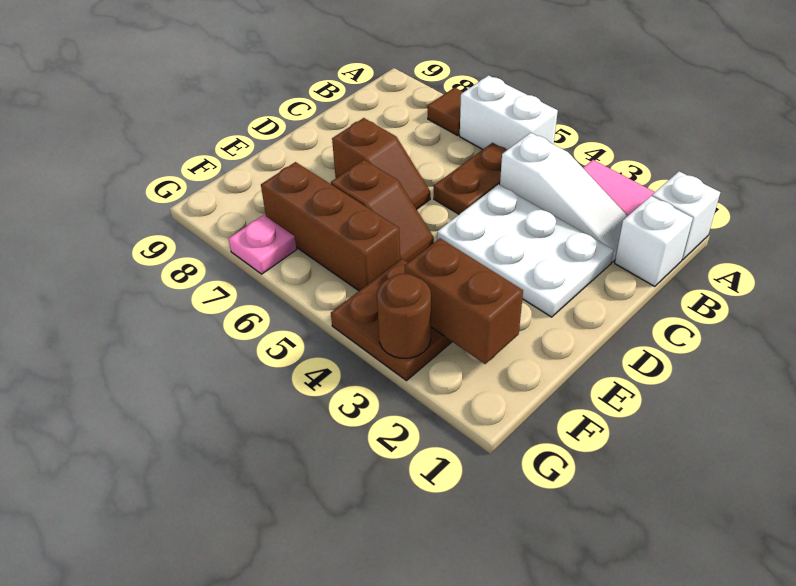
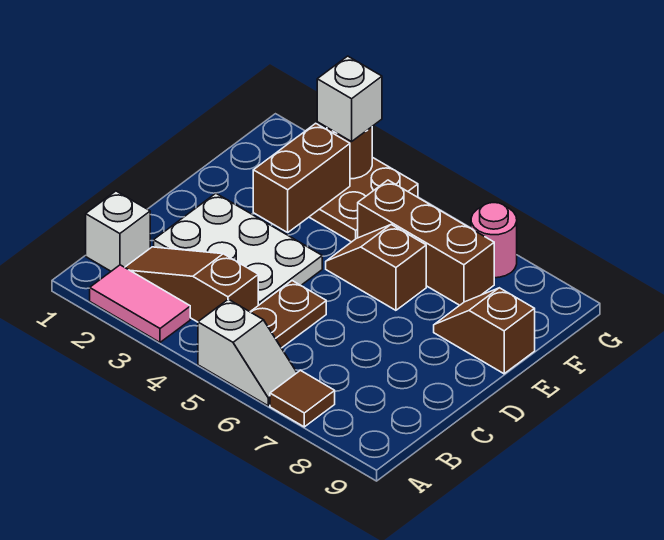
white brick A1 level 1 -> white brick G3 level 3
white brick A5:A6 level 1 -> white slope A5:A6 level 1 top 5
white slope B2:B4 level 1 top 4 -> brown slope B2:B4 level 1 top 4
brown slope D6:D7 level 1 top 7 -> brown slope E8:E9 level 1 top 9
brown brick F2:F3 level 2 -> brown brick E3:F3 level 2
pink plate G7 level 1 -> pink round brick G7 level 1

